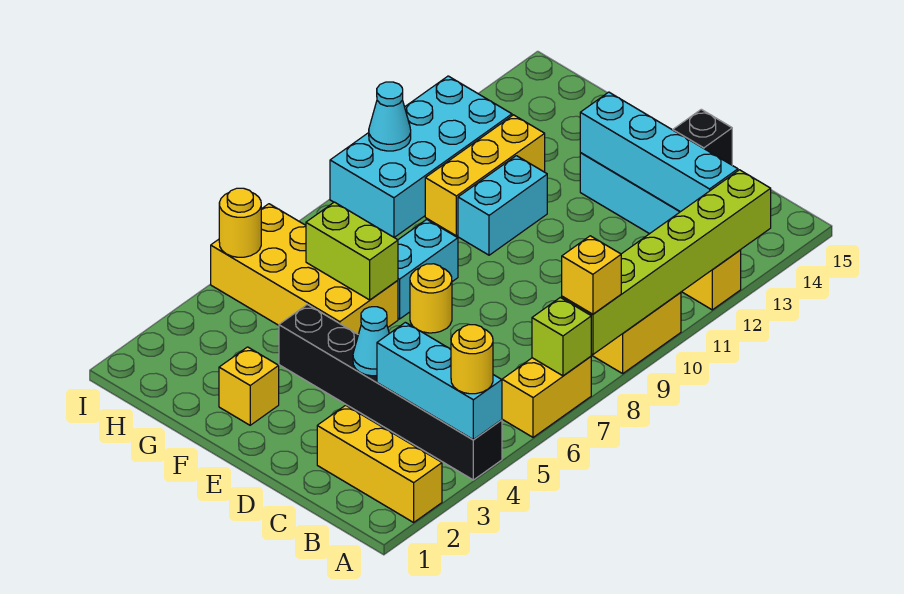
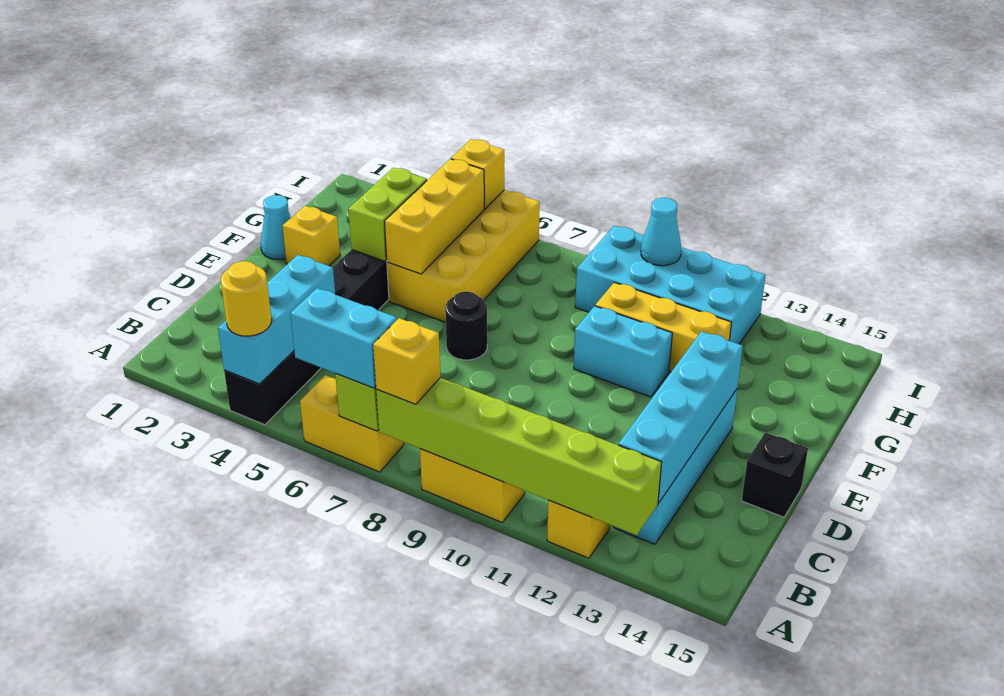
yellow brick A2:C2 level 1 -> yellow brick F5:H5 level 2
cyan cone D4 level 2 -> cyan cone F1 level 1
yellow round brick E7 level 1 -> black round brick E7 level 1
lime brick F6:G6 level 2 -> lime brick F4:G4 level 2
cyan brick F7:F8 level 1 -> cyan brick A6:A7 level 3
yellow round brick I5 level 2 -> yellow brick I5 level 2

